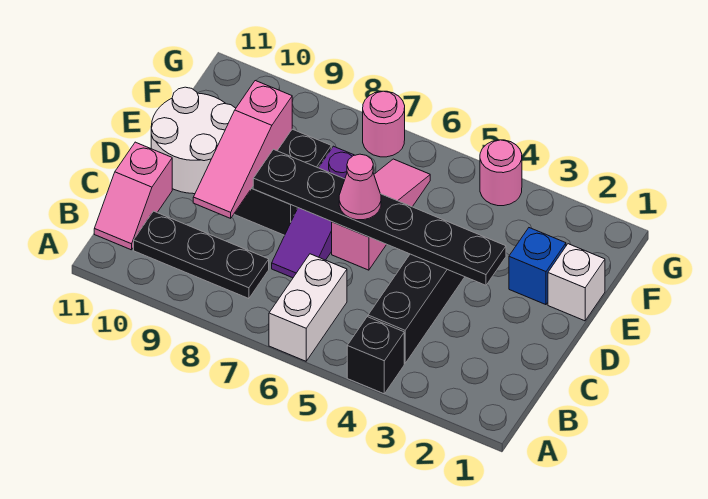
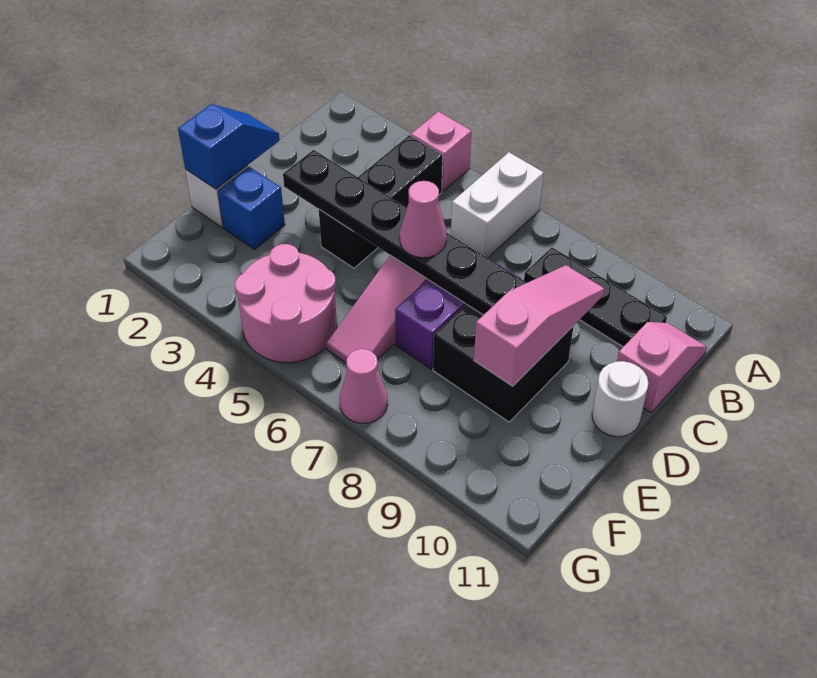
black brick A4 level 1 -> pink brick A4 level 1
none -> blue slope D1:E1 level 2 top E
white round brick D10:E11 level 1 -> white round brick D11 level 1
pink round brick G4 level 1 -> pink round brick F4:G5 level 1
pink round brick G7 level 1 -> pink cone G7 level 1

